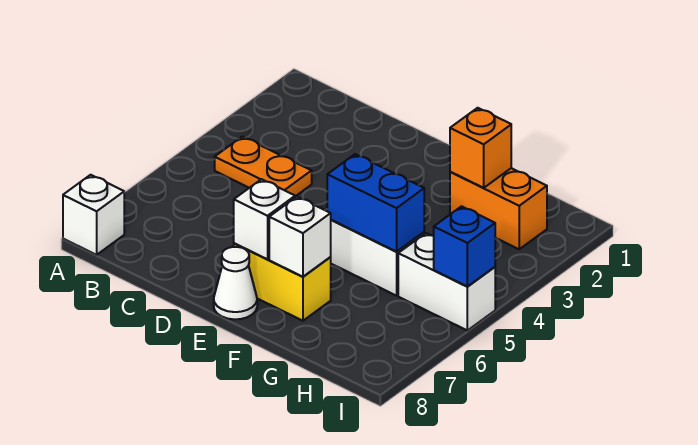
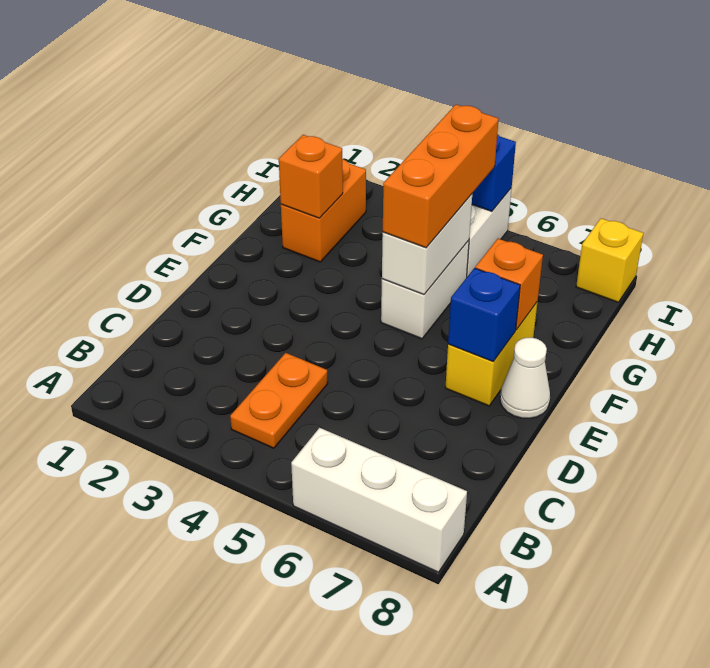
white brick A8 level 1 -> white brick A6:A8 level 1
white brick E7 level 2 -> blue brick E7 level 2
blue brick F5:G5 level 2 -> white brick F5:G5 level 2
none -> orange brick F5:H5 level 3
white brick F7 level 2 -> orange brick F7 level 2
none -> yellow brick I8 level 1

